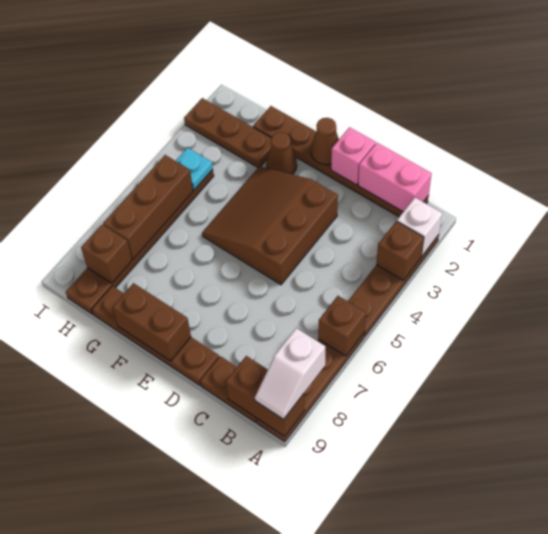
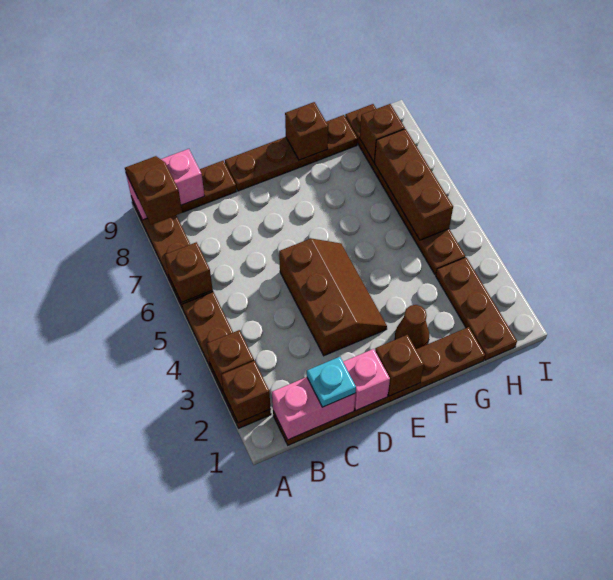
white brick A2 level 2 -> brown brick A2 level 2
white slope A8:A9 level 3 top 8 -> brown slope A8:A9 level 3 top 8
brown brick A9:B9 level 2 -> pink brick A9:B9 level 2
brown slope D3:F5 level 1 top D -> brown slope D3:E5 level 1 top D
brown cone E1 level 2 -> brown brick E1 level 2
brown brick E9:F9 level 2 -> brown brick F9 level 2
brown plate G2:I2 level 1 -> brown plate H1:H3 level 1
cyan plate H4 level 2 -> cyan plate C1 level 3

